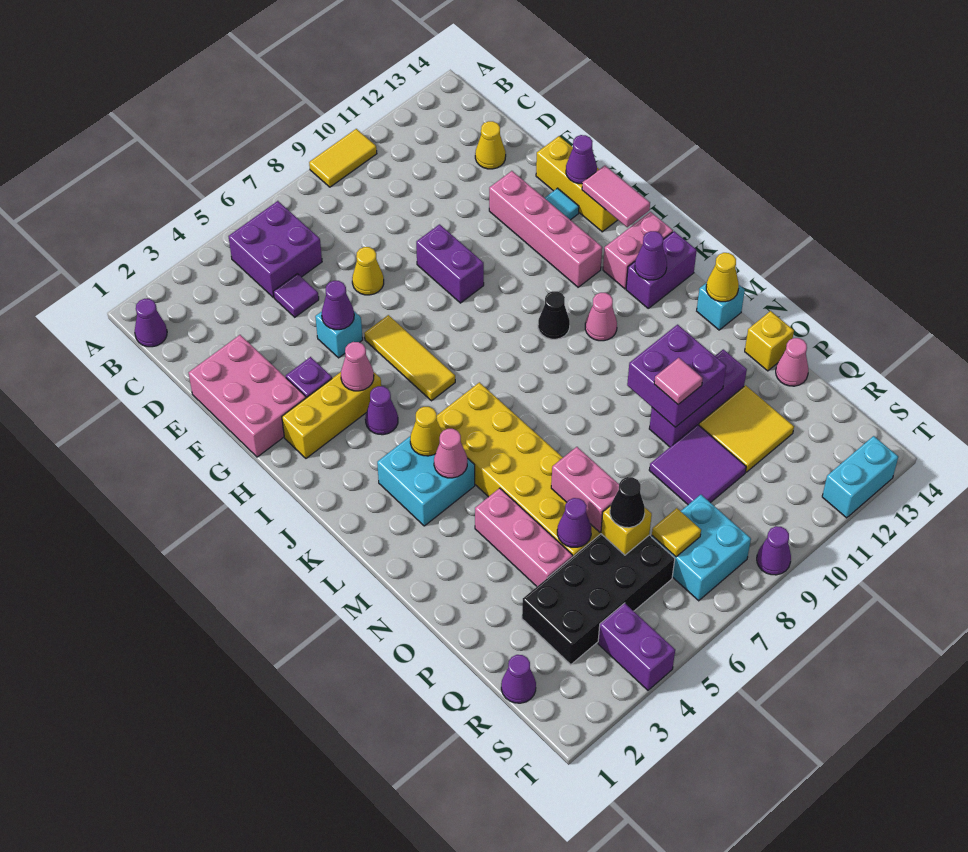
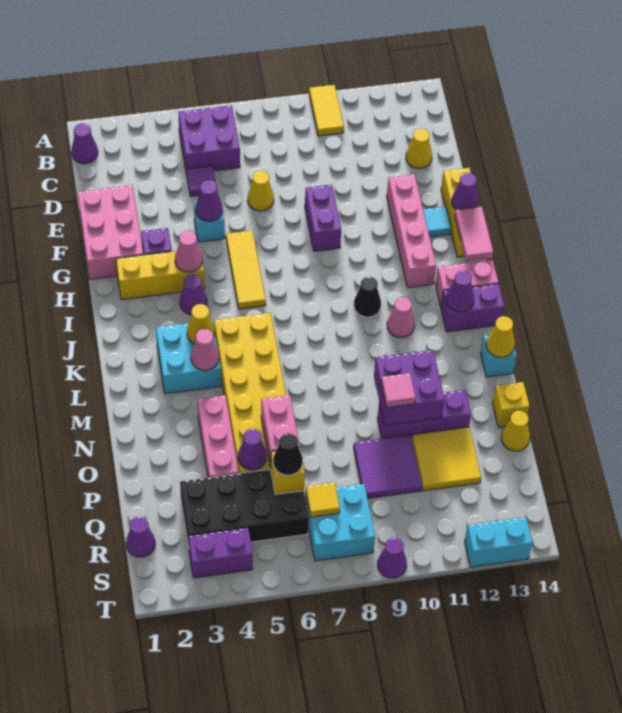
yellow tile A9:A10 level 1 -> yellow tile A10:B10 level 1
pink cone P14 level 1 -> yellow cone P14 level 1
purple brick S4:T4 level 1 -> purple brick S3:S4 level 1

